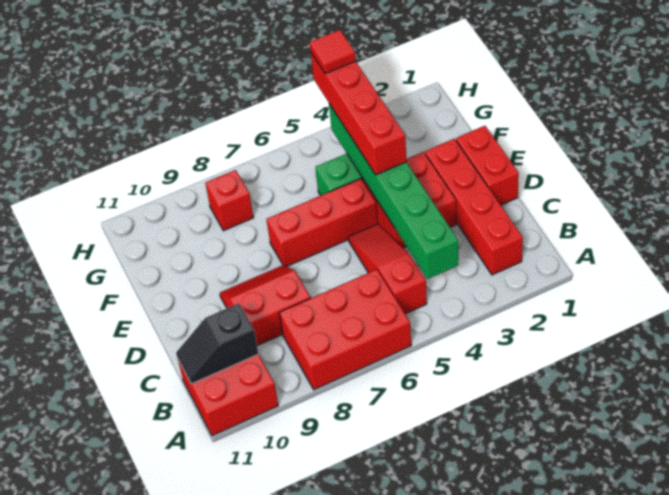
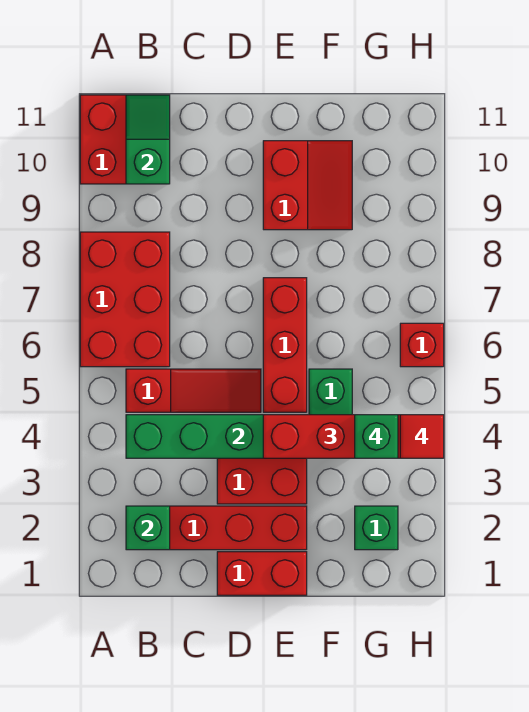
none -> green brick B2 level 2
black slope B10:B11 level 2 top 10 -> green slope B10:B11 level 2 top 10
red slope C8:D9 level 1 top C -> red slope E9:F10 level 1 top E
none -> green brick G2 level 1
none -> green brick G4 level 4
red brick G8 level 1 -> red brick H6 level 1

